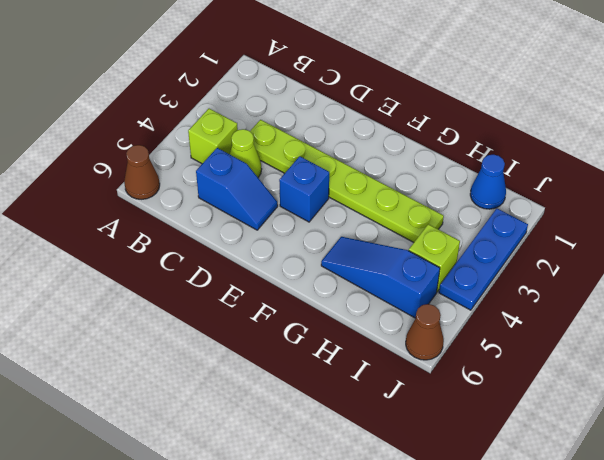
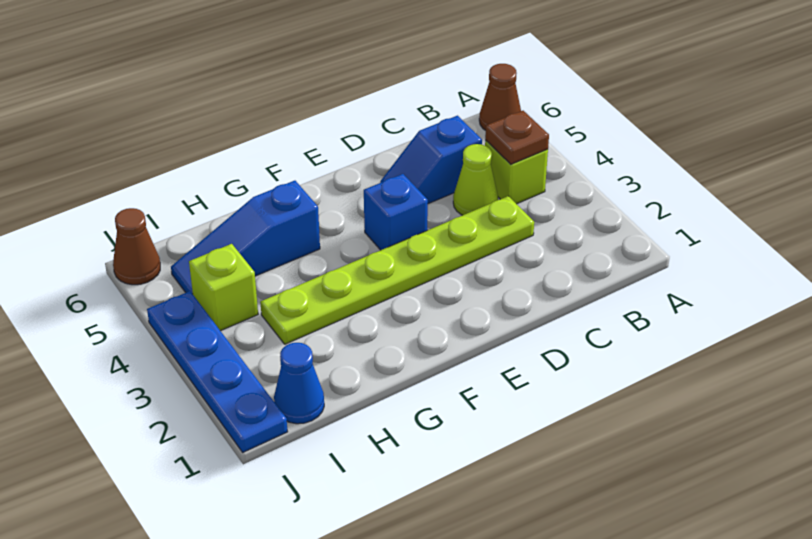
none -> brown plate B4 level 2
blue slope G5:I5 level 1 top I -> blue slope G5:I5 level 1 top G
blue plate J2:J4 level 1 -> blue plate J1:J4 level 1

